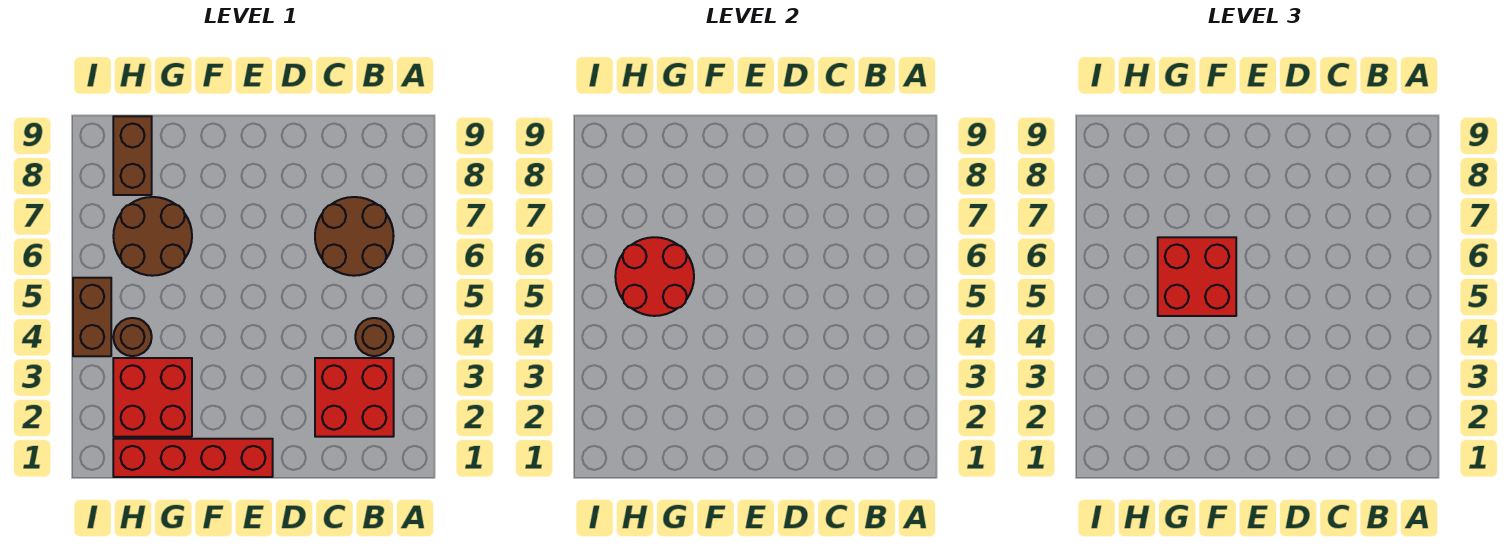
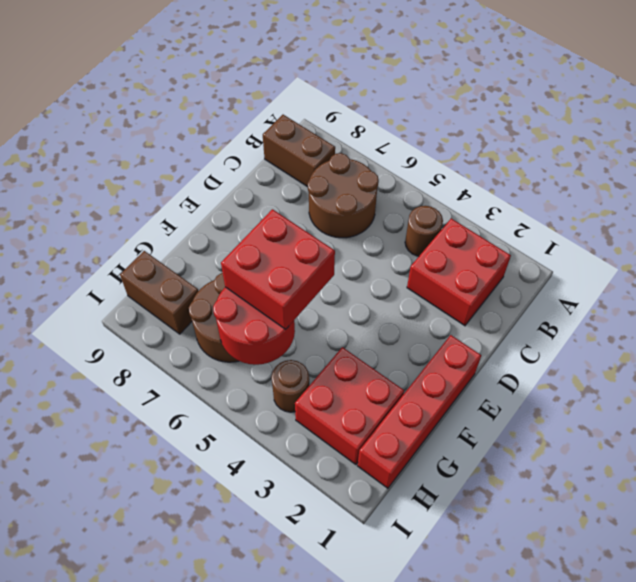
brown brick I4:I5 level 1 -> brown brick B8:B9 level 1

